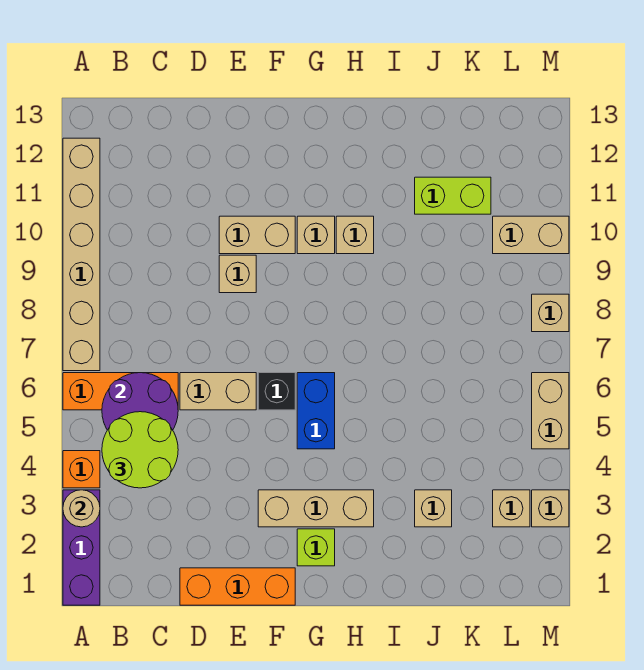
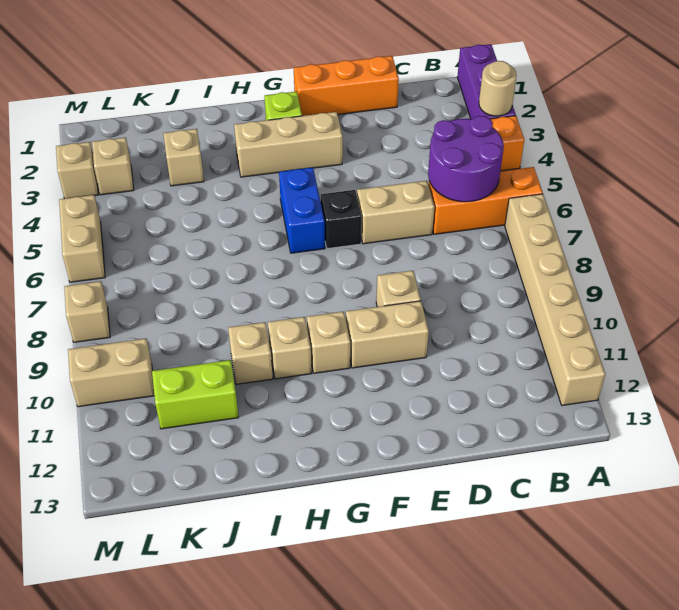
lime round brick B4:C5 level 3 -> none
none -> tan brick I10 level 1

